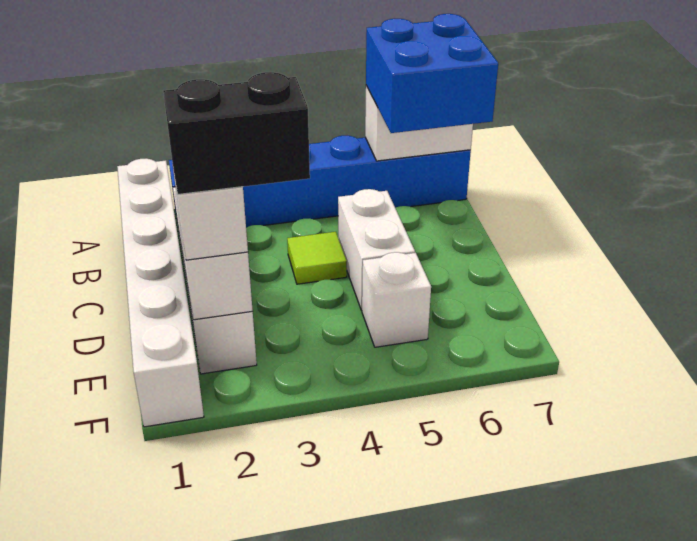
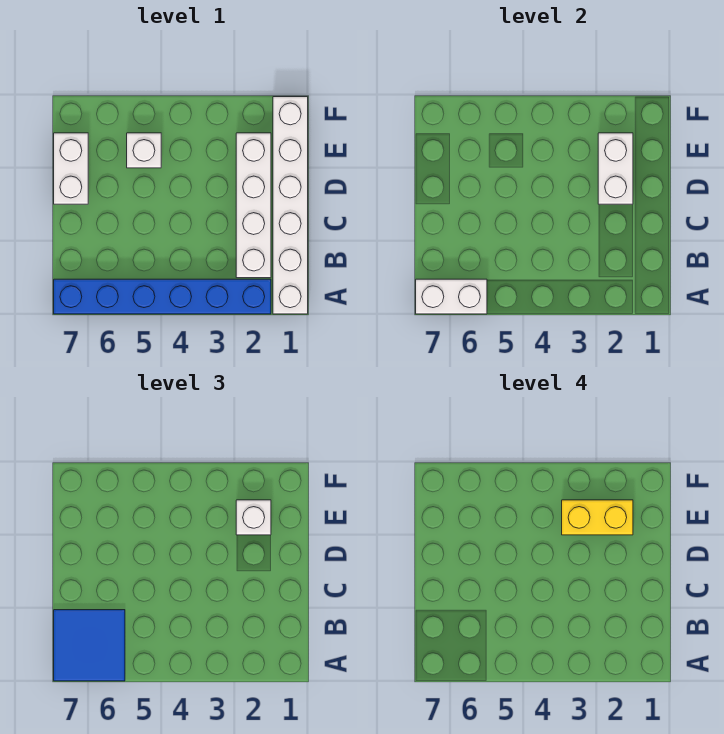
blue brick A6:B7 level 3 -> blue tile A6:B7 level 3
lime tile C4 level 1 -> none
white brick C5:D5 level 1 -> white brick D7:E7 level 1
black brick E2:E3 level 4 -> yellow brick E2:E3 level 4

